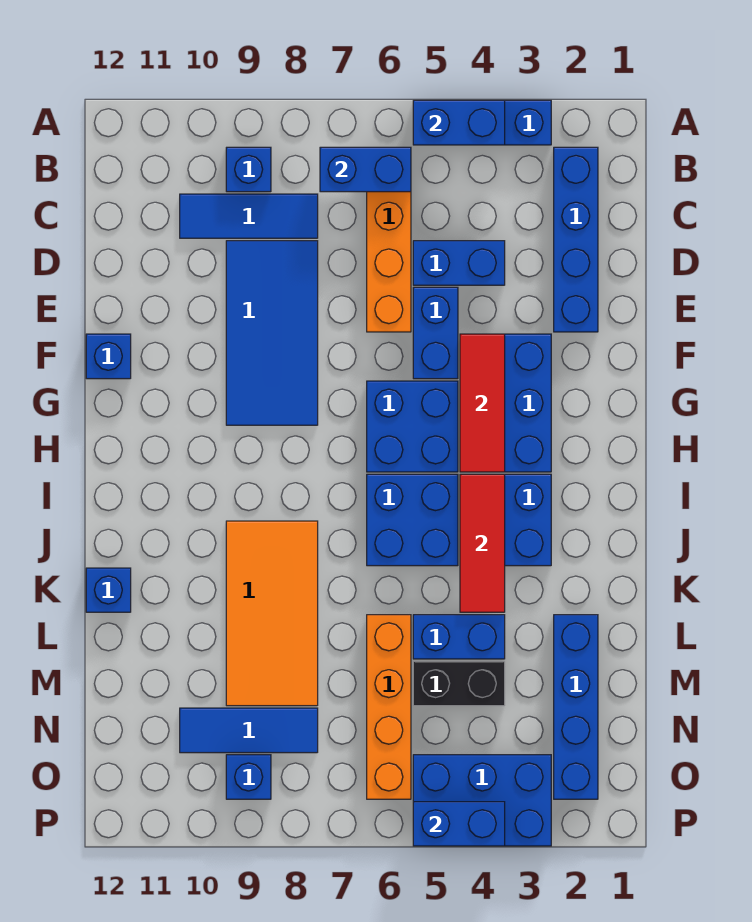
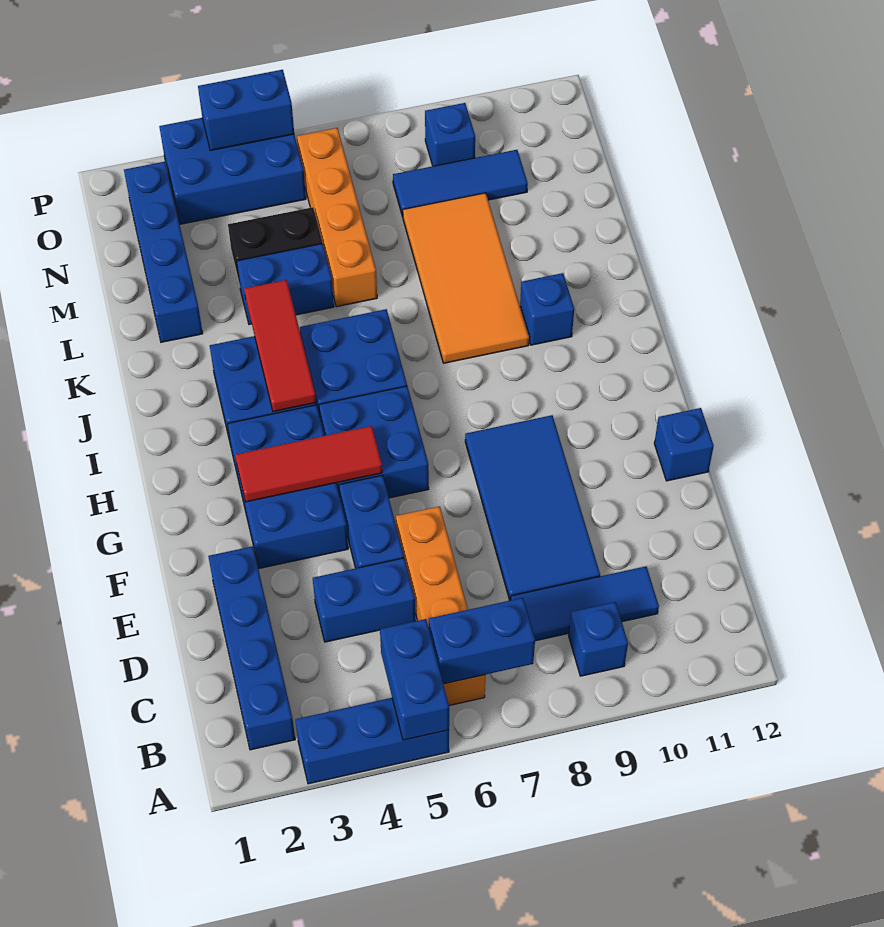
blue brick A4:A5 level 2 -> blue brick A5:B5 level 2
red tile F4:H4 level 2 -> red tile G3:G5 level 2
blue brick K12 level 1 -> blue brick J10 level 1

